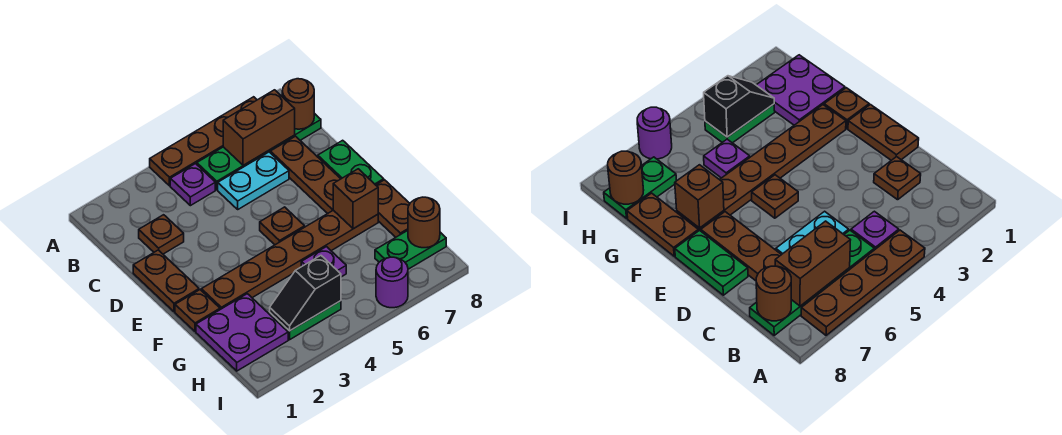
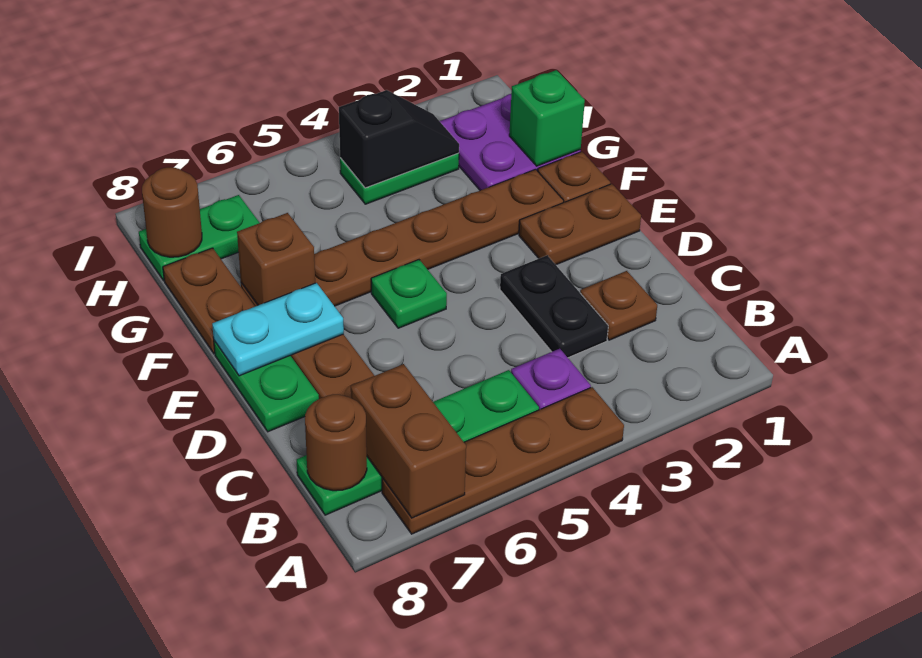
brown brick B6:B7 level 2 -> brown brick A7:B7 level 2
none -> black plate C3:D3 level 1
cyan plate C5:C6 level 1 -> cyan plate E7:E8 level 2
brown plate D1:E1 level 1 -> brown plate E1:E2 level 1
brown plate E5 level 1 -> green plate E5 level 1
none -> green brick G1 level 2
purple plate G5 level 1 -> none
purple round brick I6 level 1 -> none

